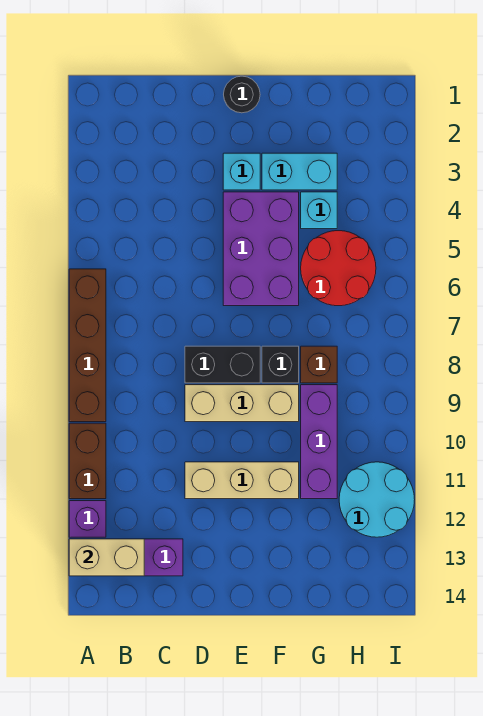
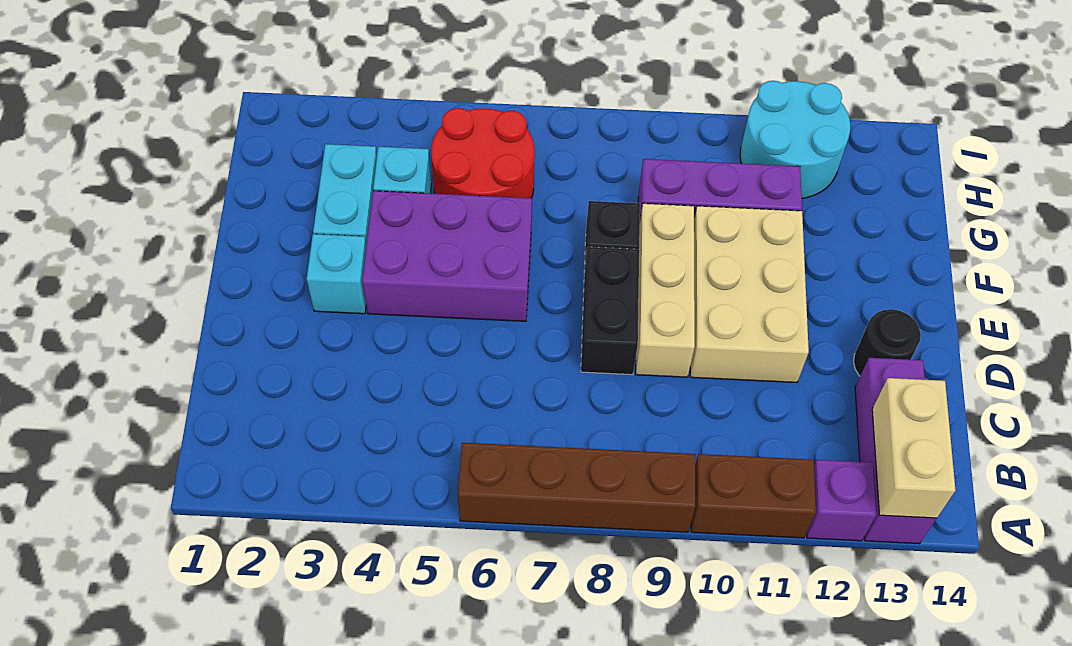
tan brick D11:F11 level 1 -> tan brick D10:F11 level 1
black round brick E1 level 1 -> black round brick D13 level 1
brown brick G8 level 1 -> none

